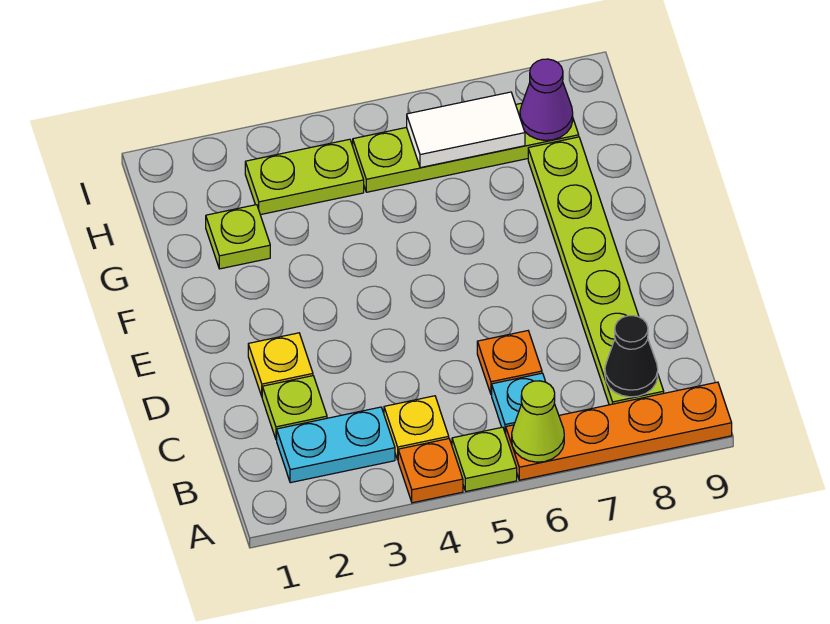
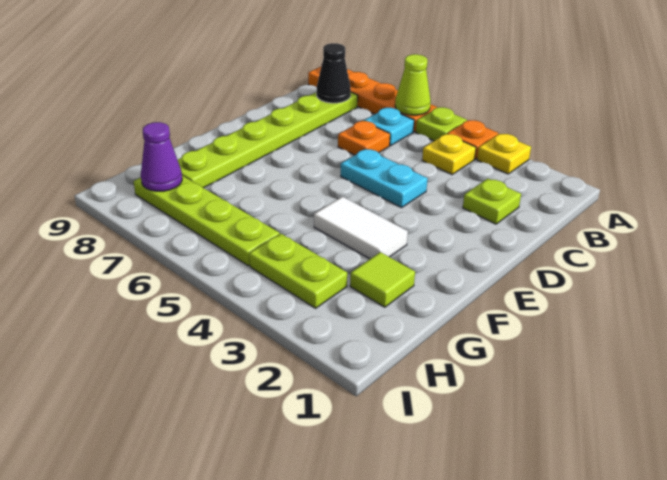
cyan plate B2:B3 level 1 -> cyan plate D4:D5 level 1
yellow plate D2 level 1 -> yellow plate A3 level 1
lime plate G2 level 1 -> lime tile G2 level 1
white tile H6:H7 level 2 -> white tile F3:F4 level 1

